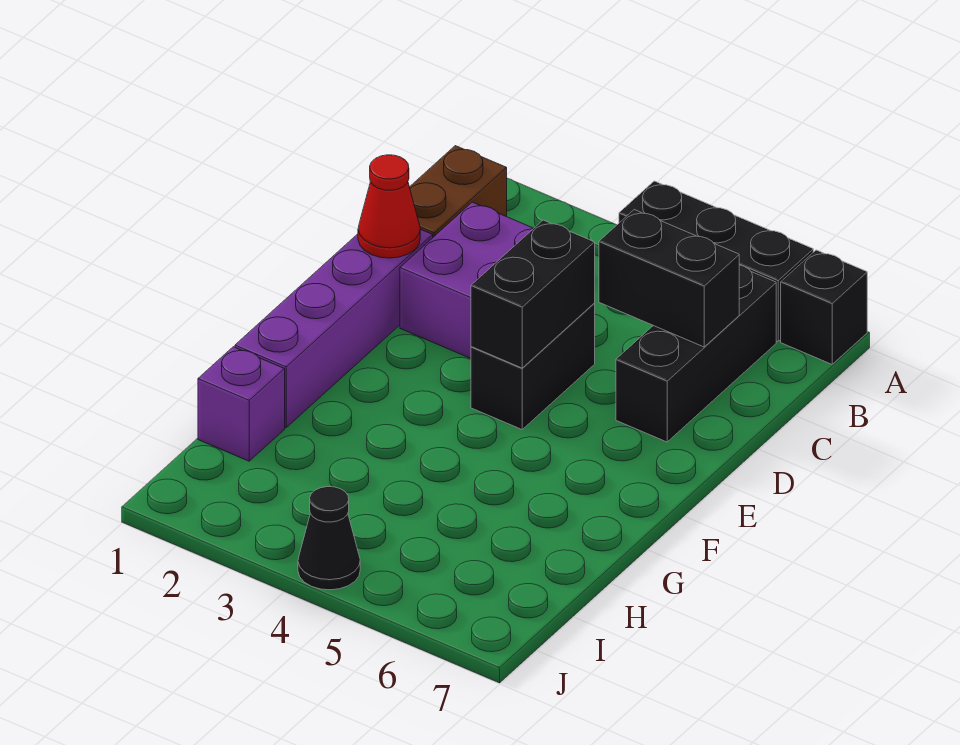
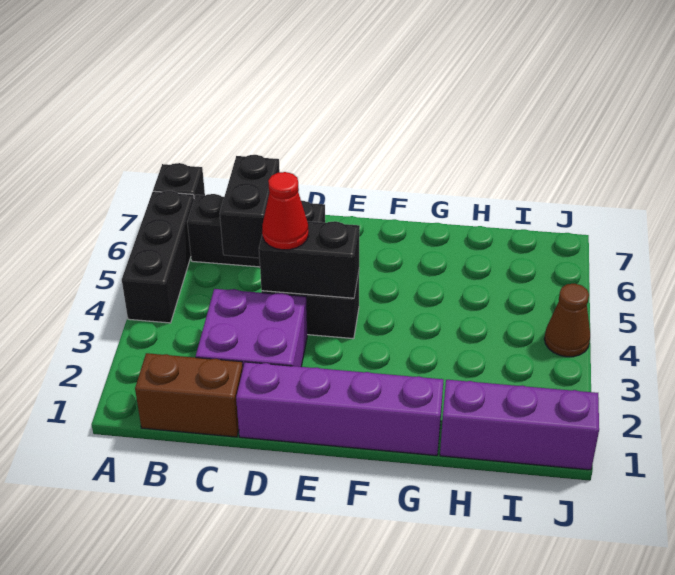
red cone D1 level 2 -> red cone D4 level 3
purple brick H1 level 1 -> purple brick H1:J1 level 1
black cone J4 level 1 -> brown cone J4 level 1

